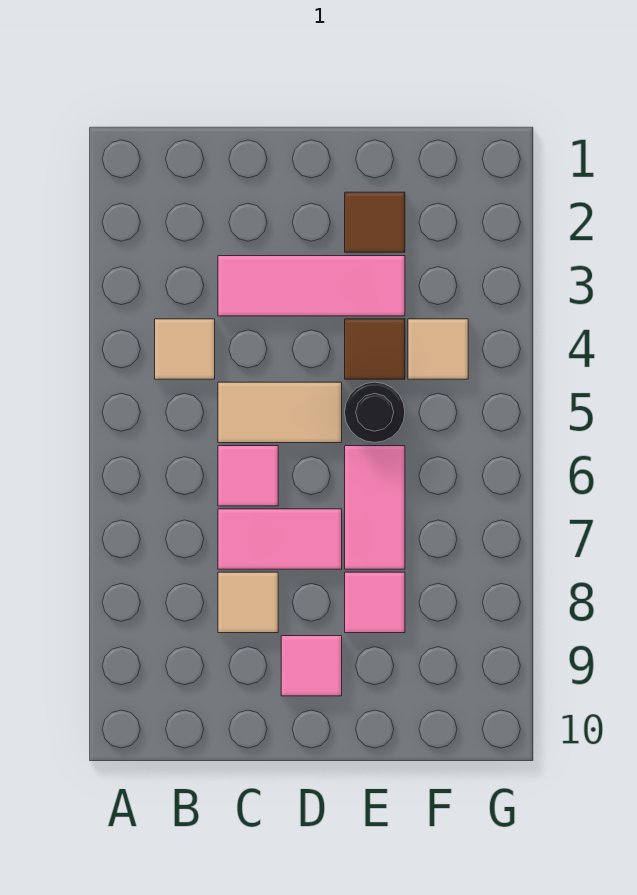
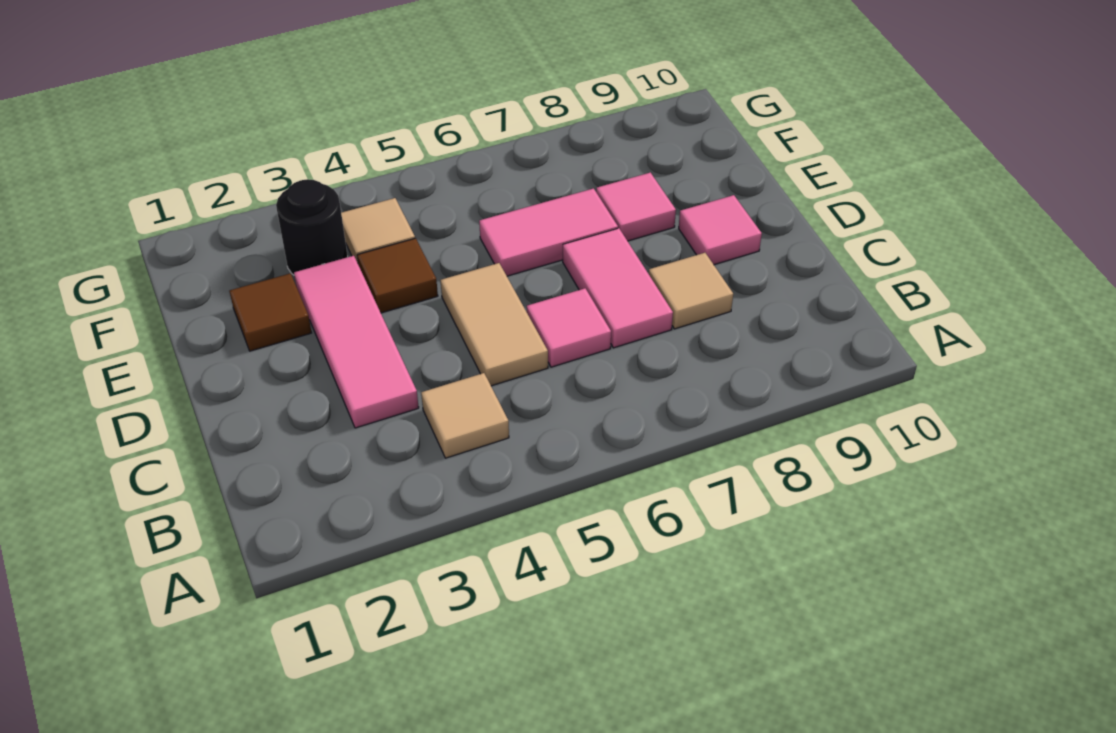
black round brick E5 level 1 -> black round brick F3 level 1

